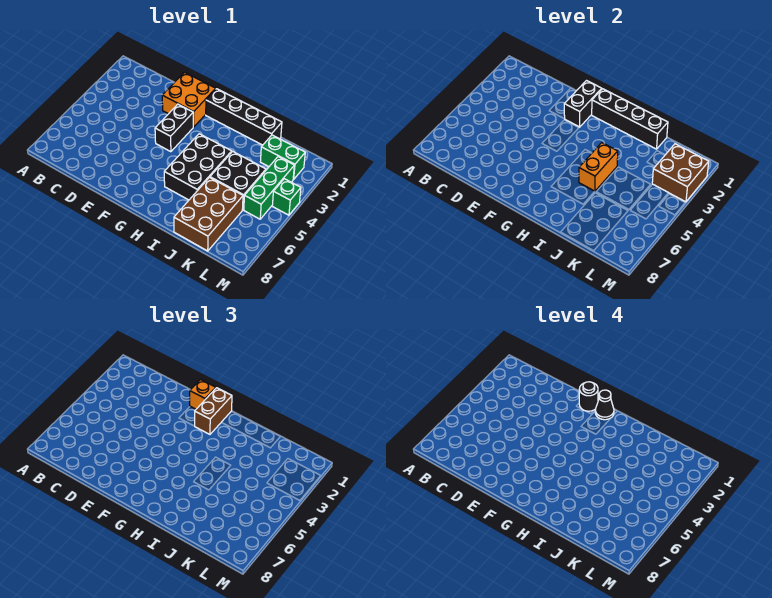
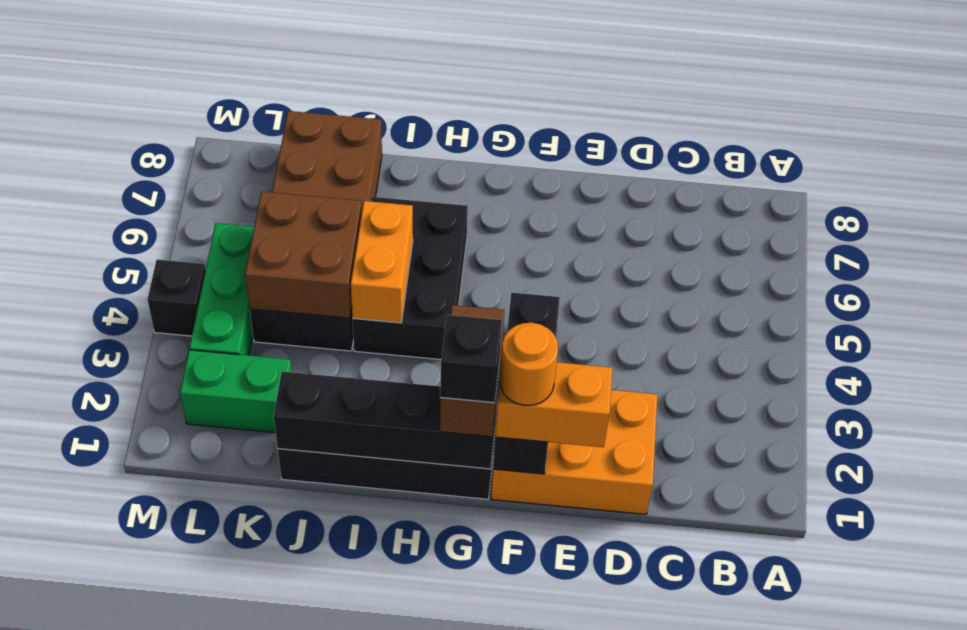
orange brick E1:F2 level 1 -> orange brick D1:F2 level 1
orange brick F1 level 3 -> orange brick E1:F1 level 3
black round brick F1 level 4 -> orange round brick F1 level 4
black cone G1 level 4 -> black brick G1 level 4
brown brick L2:M3 level 2 -> brown brick J4:K5 level 2
green brick M4 level 1 -> black brick M4 level 1

